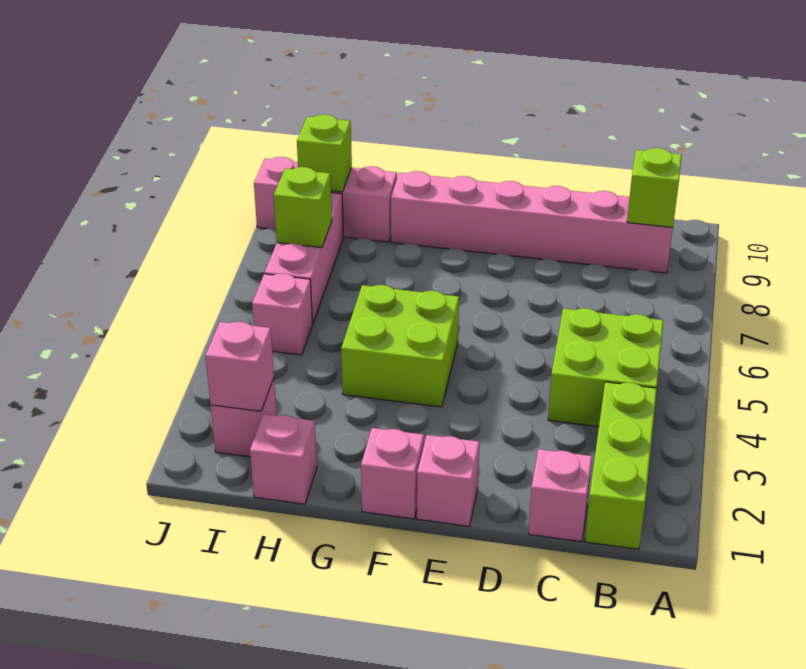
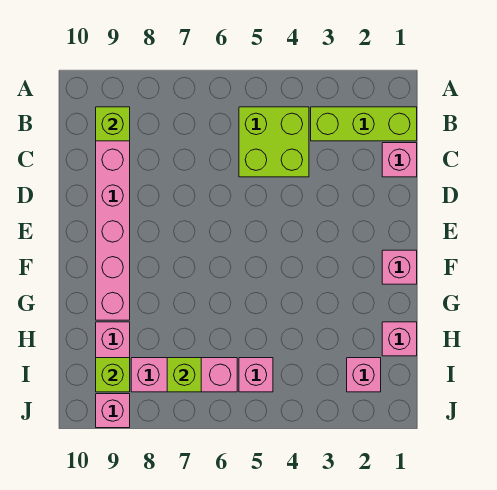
pink brick E1 level 1 -> none
lime brick F4:G5 level 1 -> none
pink brick I2 level 2 -> none

